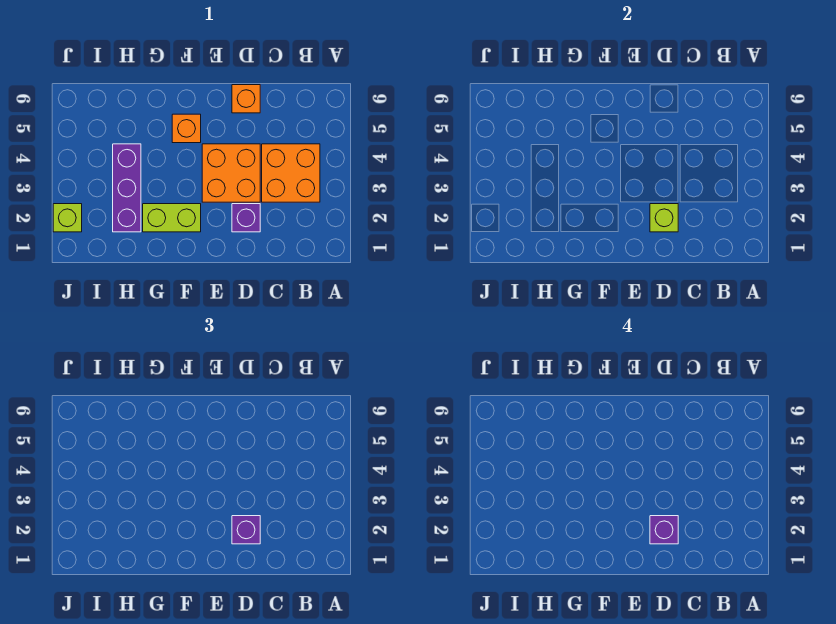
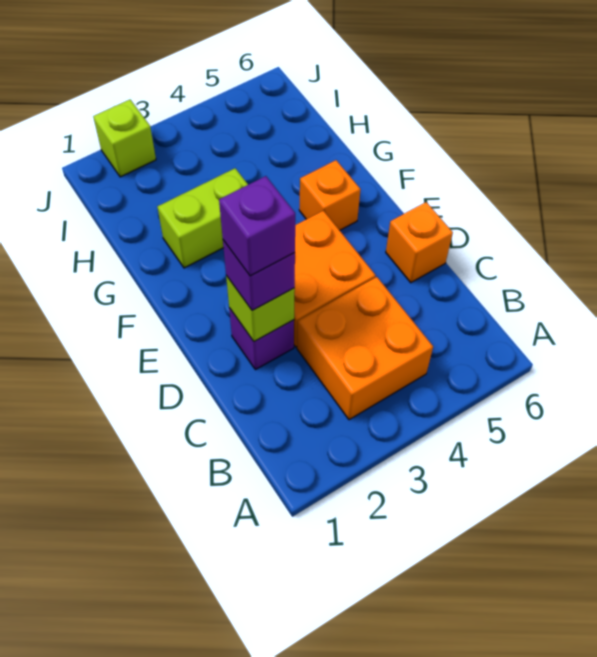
lime brick F2:G2 level 1 -> lime brick G2:G3 level 1
purple brick H2:H4 level 1 -> none

